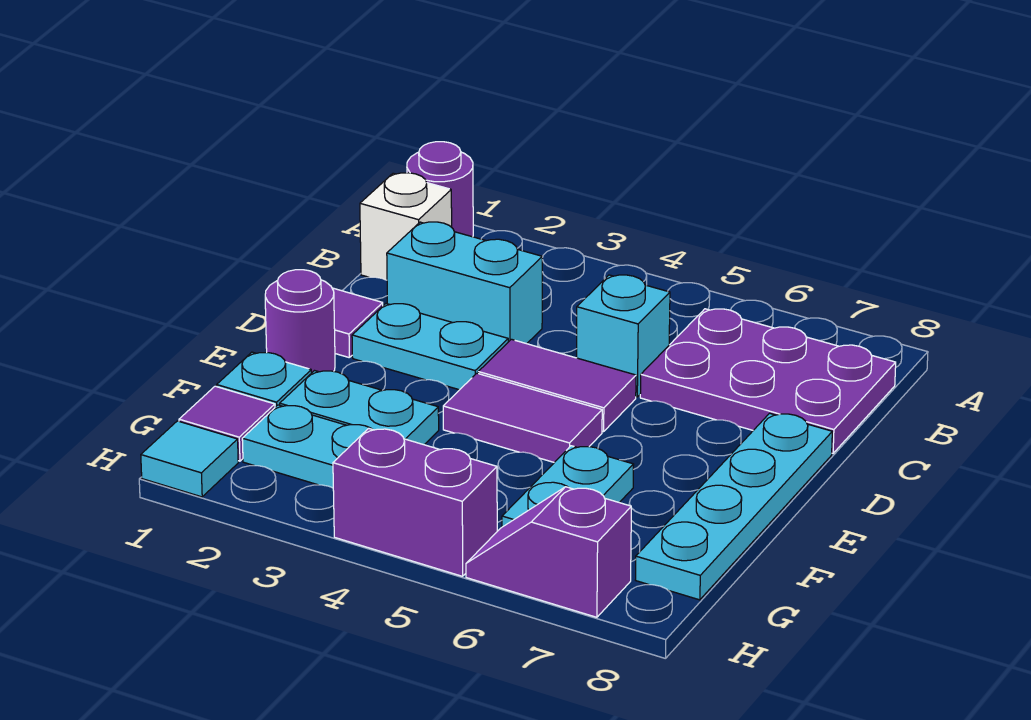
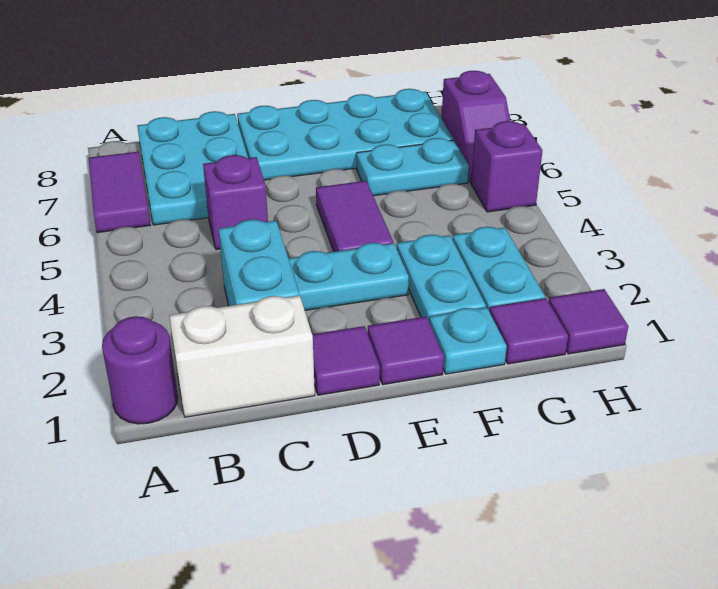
white brick B1 level 1 -> white brick B1:C1 level 1
purple plate B6:C8 level 1 -> cyan plate B6:C8 level 1
cyan brick C5 level 1 -> purple brick C5 level 1
cyan plate D2:D3 level 1 -> cyan plate D3:E3 level 1
purple tile D4:D5 level 1 -> purple tile A6:A7 level 1
cyan plate D8:G8 level 1 -> cyan plate D7:G8 level 1
purple round brick E1 level 1 -> purple tile E1 level 1
cyan tile H1 level 1 -> purple tile H1 level 1
purple brick H4:H5 level 1 -> purple brick H5 level 1

